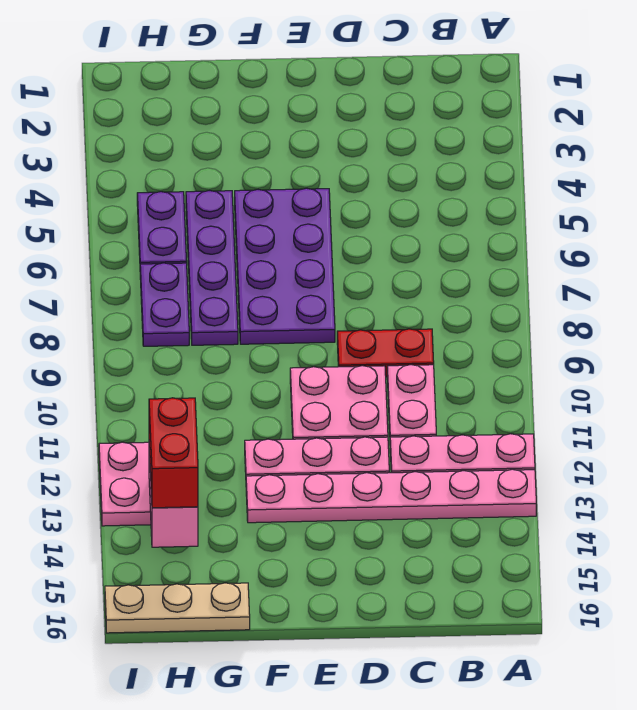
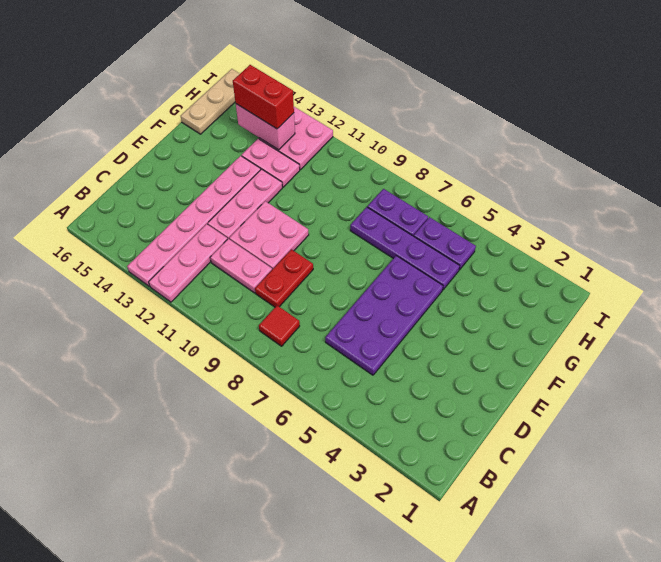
none -> red tile B8 level 1
purple plate E5:F8 level 1 -> purple plate C5:F6 level 1
none -> pink plate G12:G13 level 1

